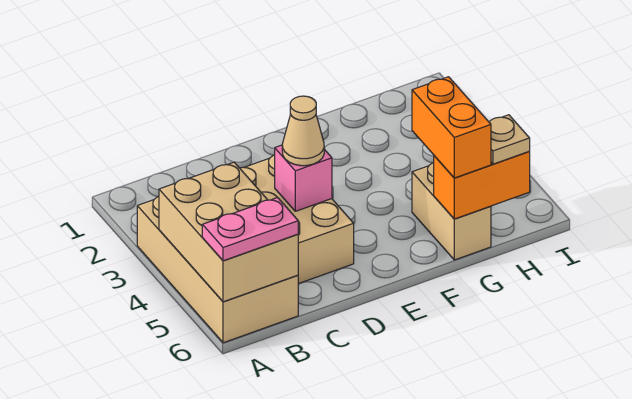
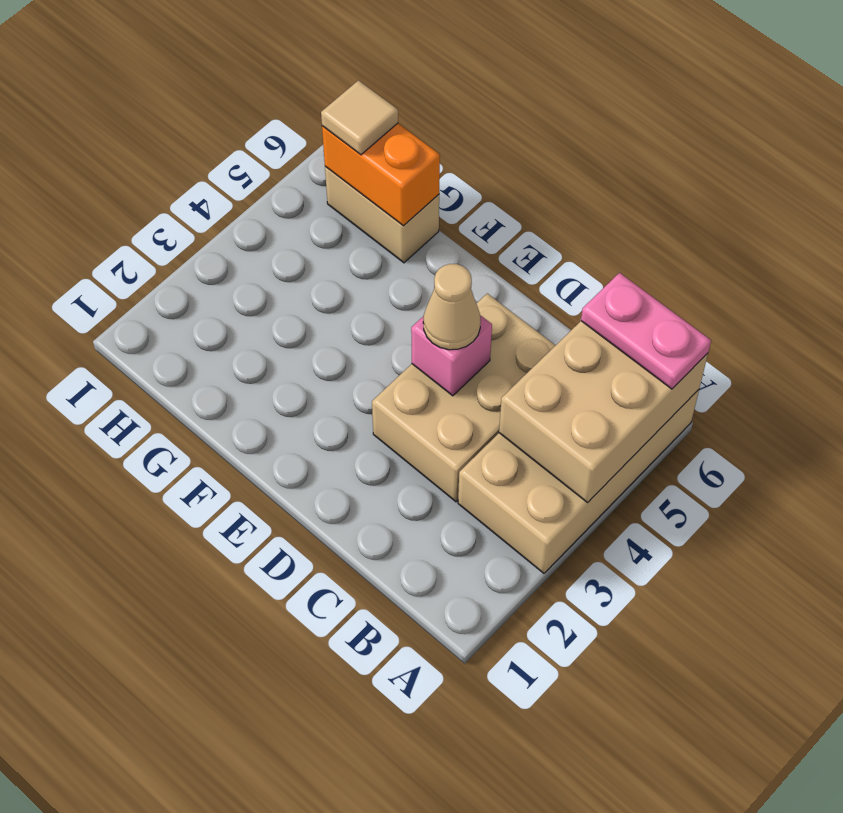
tan brick G5:G6 level 1 -> tan brick G6:H6 level 1
orange brick G5:G6 level 3 -> none
tan plate H6 level 3 -> tan tile H6 level 3

